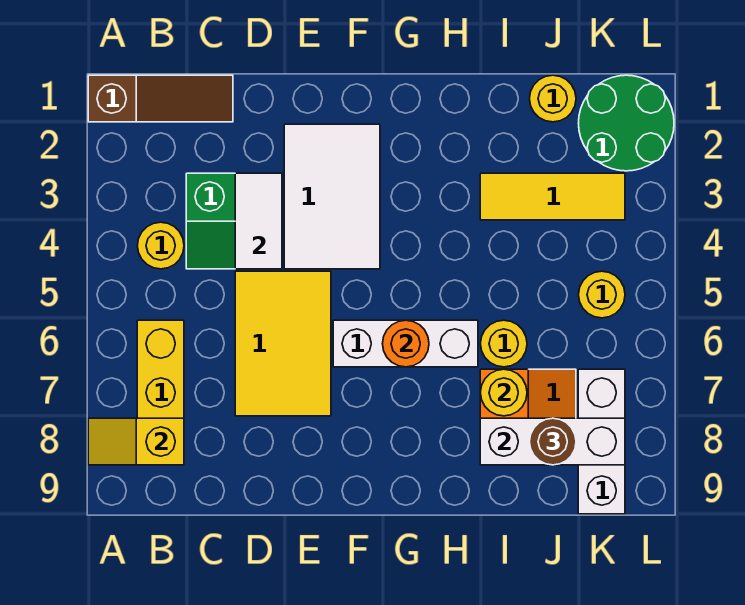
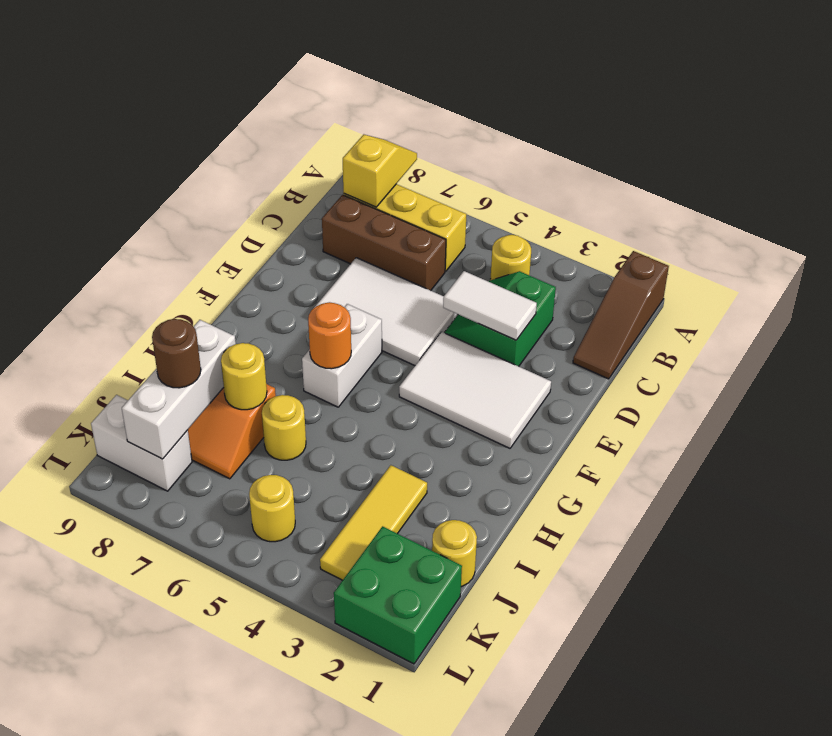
none -> brown brick C6:C8 level 1
yellow tile D5:E7 level 1 -> white tile D5:E7 level 1
white brick F6:H6 level 1 -> white brick F6:G6 level 1
green round brick K1:L2 level 1 -> green brick K1:L2 level 1
white brick K7:K9 level 1 -> white brick K8:K9 level 1

